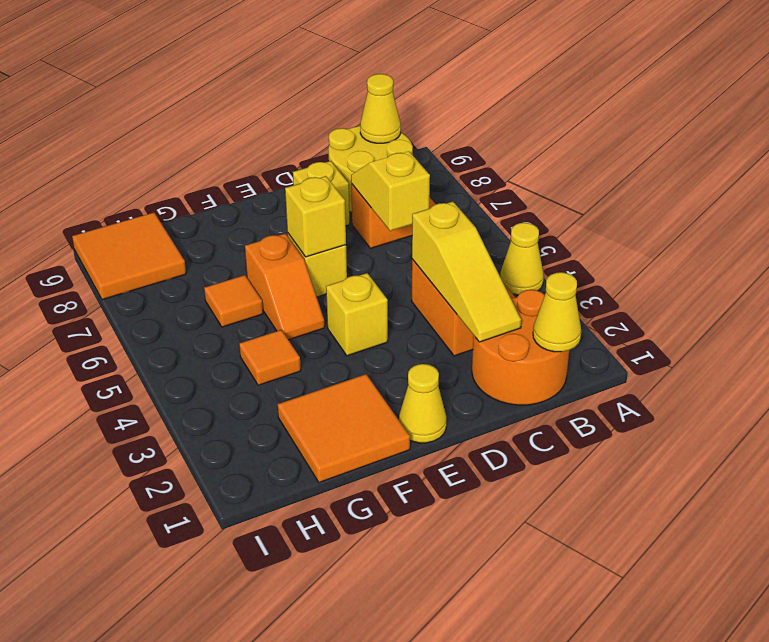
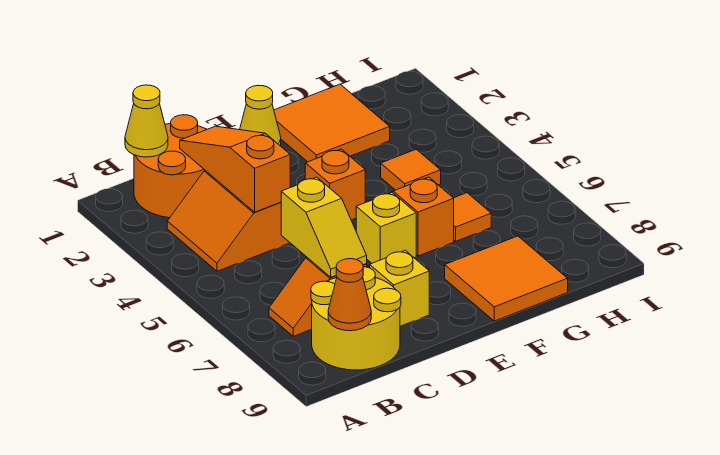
yellow cone A4 level 1 -> none
yellow cone B9 level 2 -> orange cone B9 level 2
yellow slope C2:C4 level 2 top 4 -> orange slope C2:C4 level 2 top 4
yellow brick E4 level 1 -> orange brick E4 level 1
yellow brick E6 level 2 -> none
orange tile H8:I9 level 1 -> orange tile F8:G9 level 1

